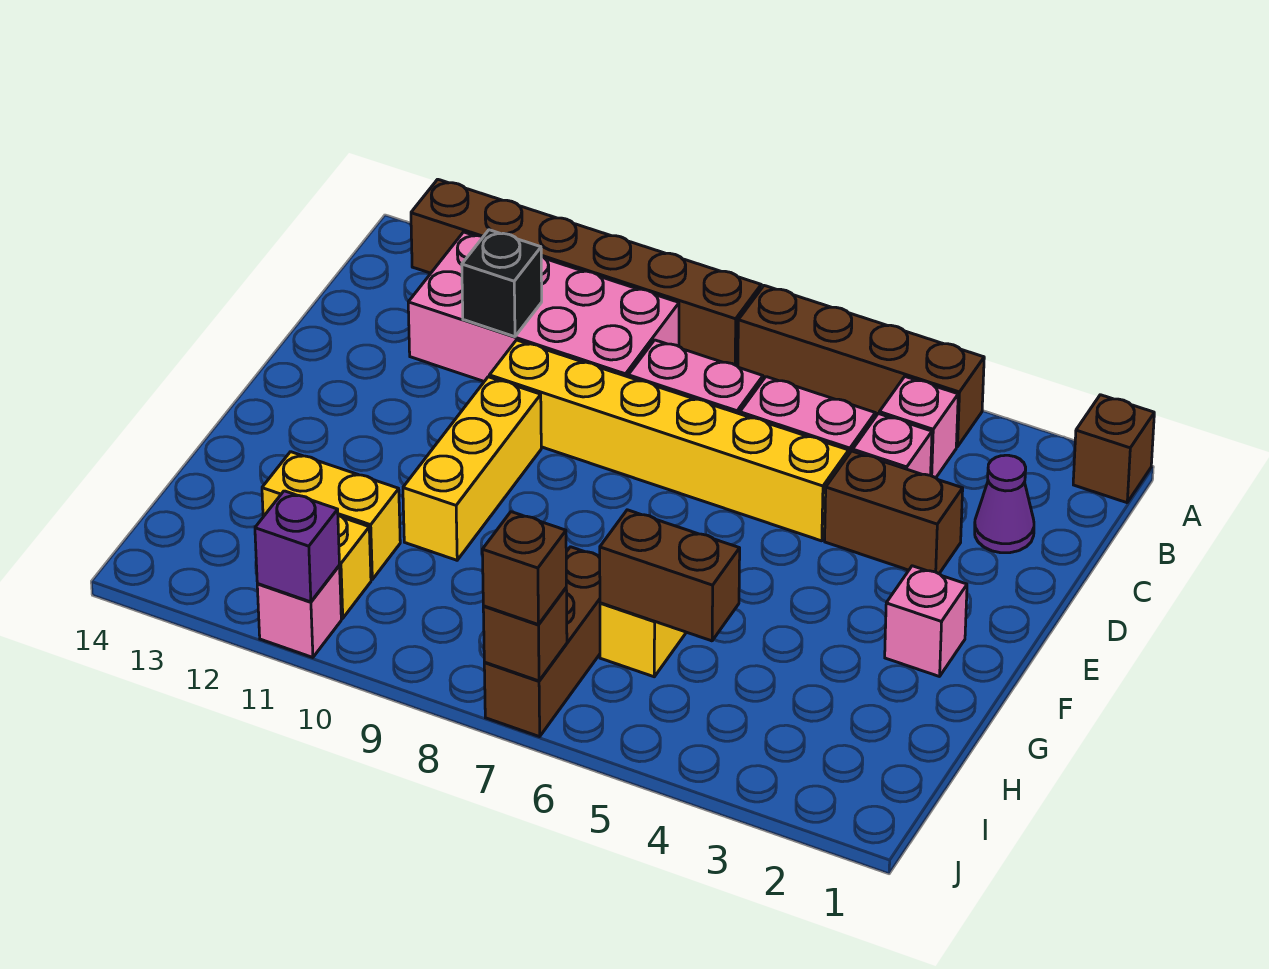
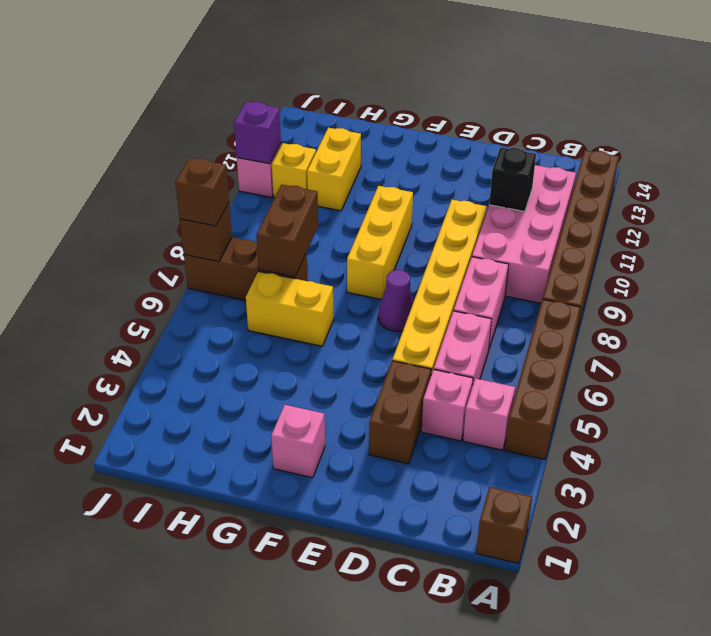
purple cone C2 level 1 -> purple cone E7 level 1
yellow brick E10:G10 level 1 -> yellow brick F8:F10 level 1
brown brick H5:H6 level 2 -> brown brick H7:H8 level 2

